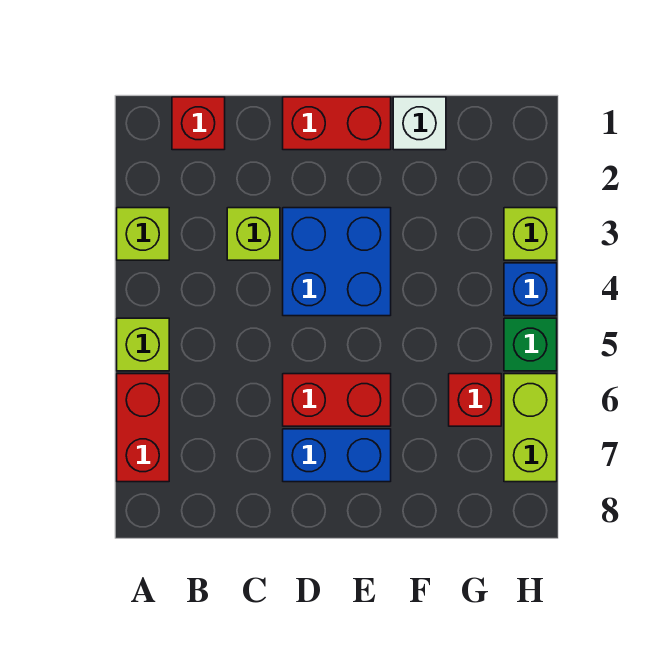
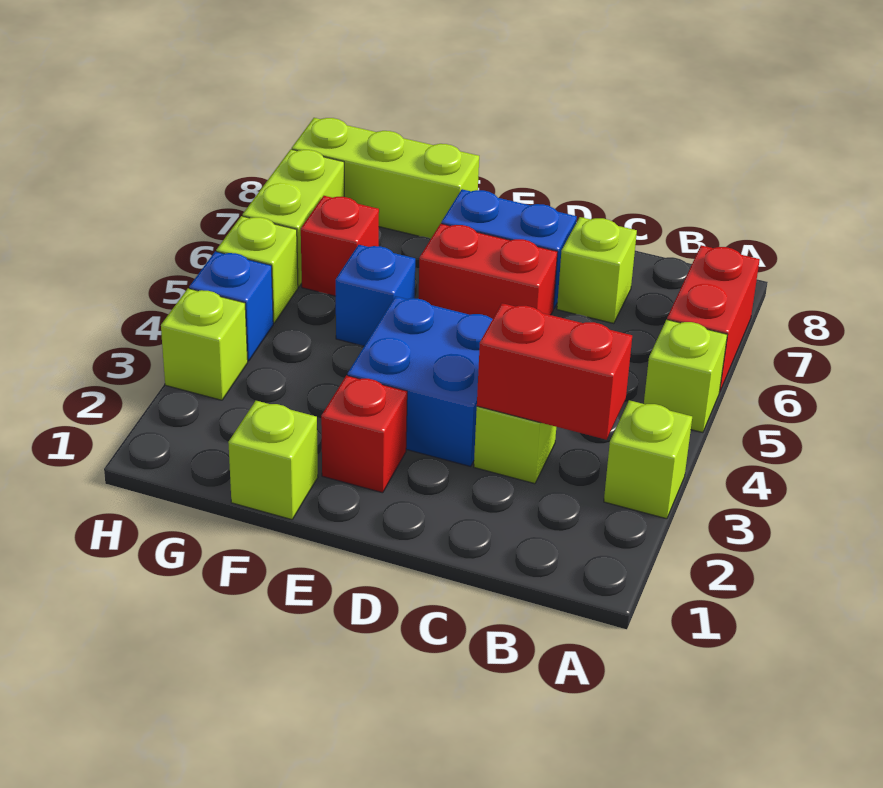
red brick B1 level 1 -> red brick E2 level 1
none -> lime brick C7 level 1
red brick D1:E1 level 1 -> red brick B3:C3 level 2
white brick F1 level 1 -> lime brick F1 level 1
none -> blue brick F5 level 1
none -> lime brick F8:H8 level 1
green brick H5 level 1 -> lime brick H5 level 1

